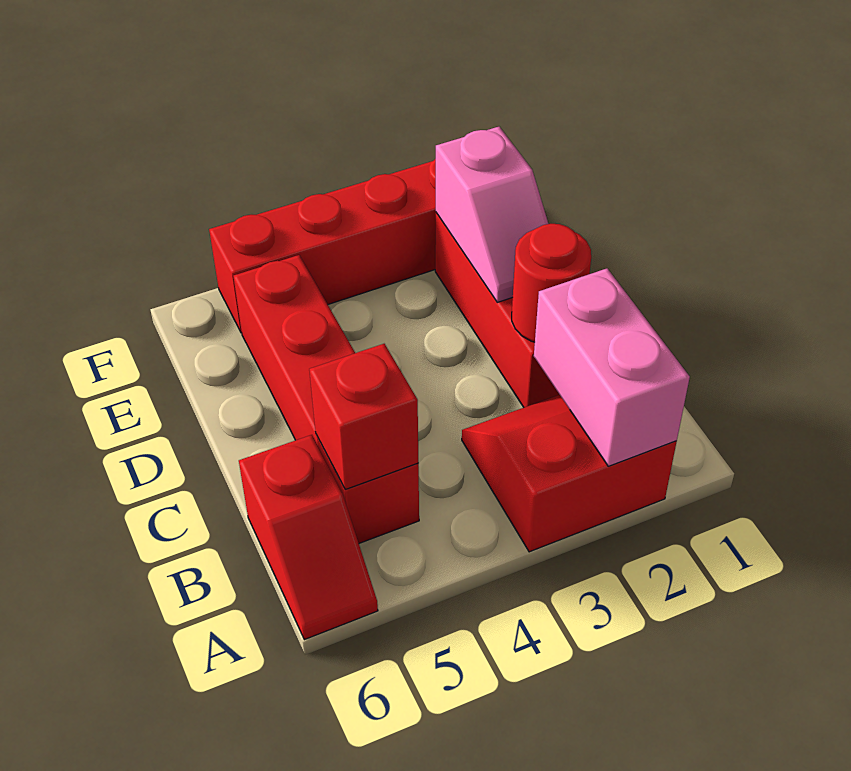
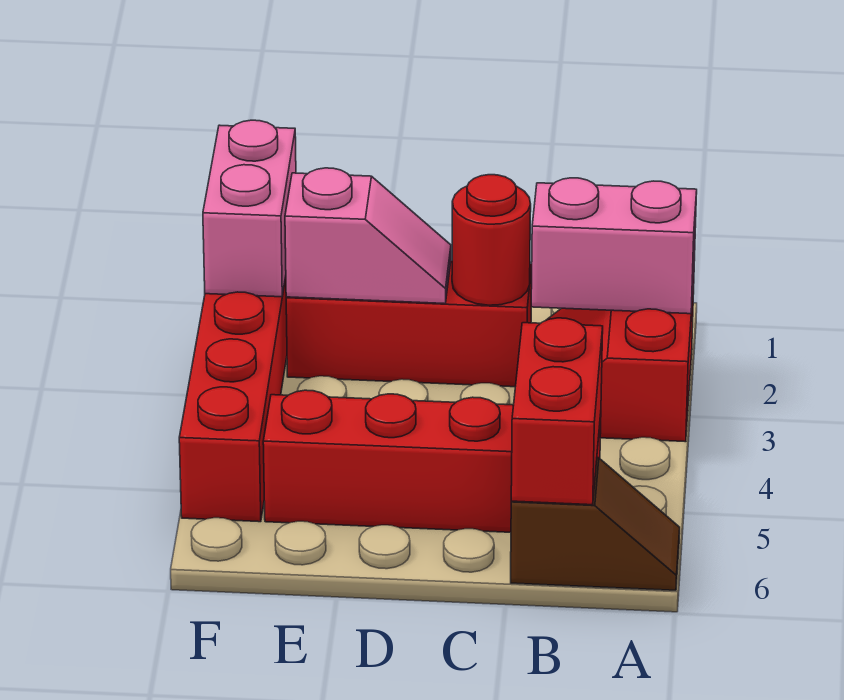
red slope A6:B6 level 1 top B -> brown slope A6:B6 level 1 top B
red brick B5 level 2 -> red brick B5:B6 level 2
none -> pink brick F1:F2 level 2

